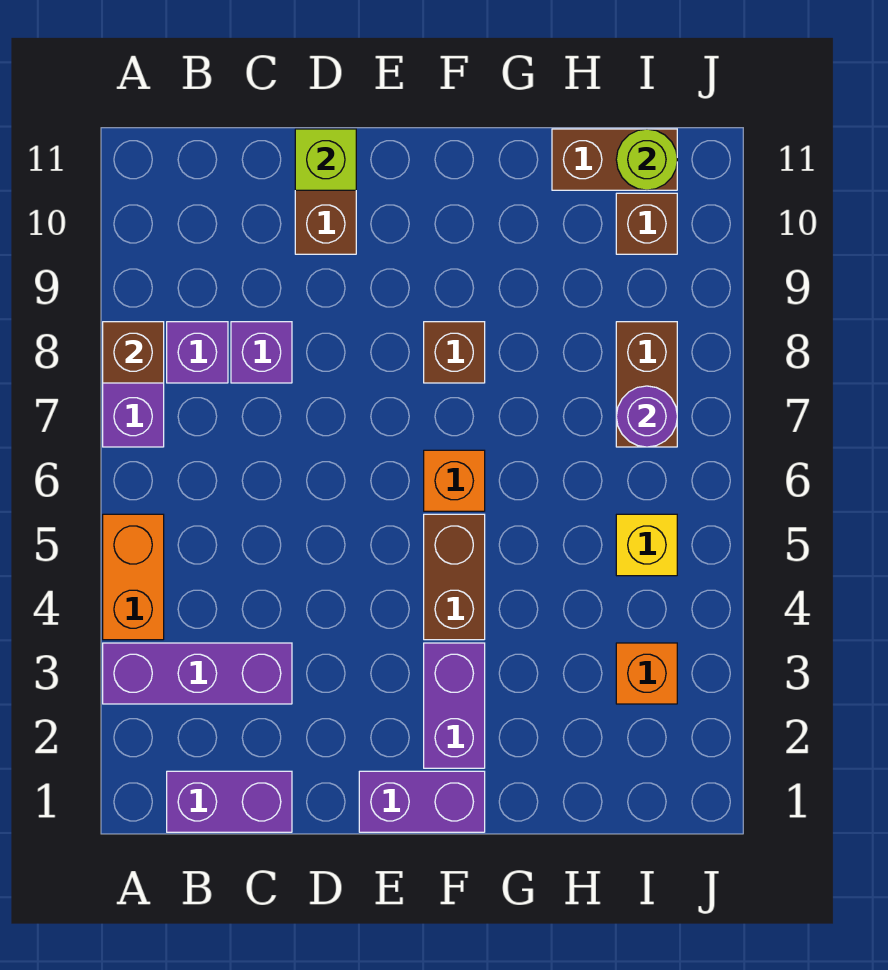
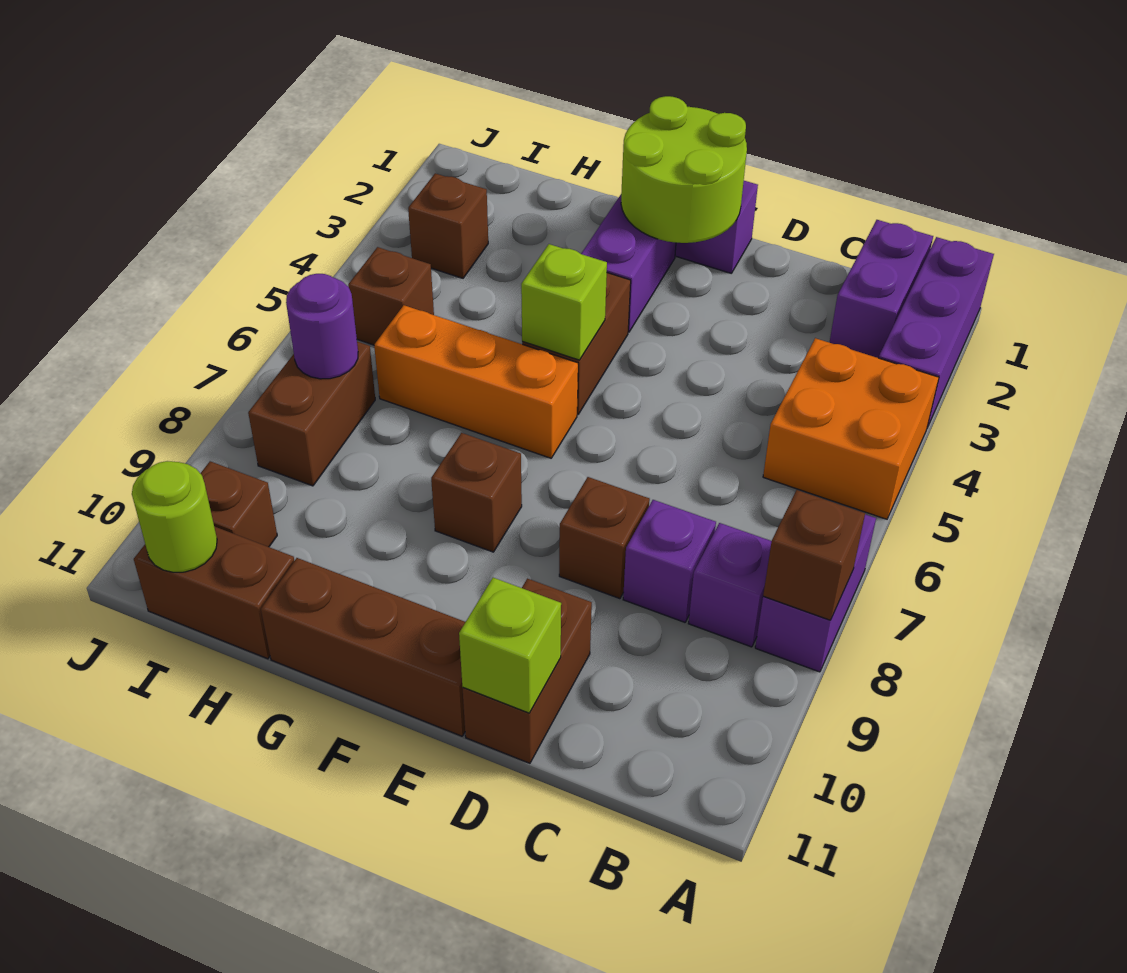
purple brick A3:C3 level 1 -> purple brick A1:A3 level 1
orange brick A4:A5 level 1 -> orange brick A4:B5 level 1
purple brick B1:C1 level 1 -> purple brick B1:B2 level 1
none -> brown brick D8 level 1
none -> lime round brick E1:F2 level 2
none -> brown brick E11:G11 level 1
none -> lime brick F5 level 2
orange brick F6 level 1 -> orange brick F6:H6 level 1
orange brick I3 level 1 -> brown brick I3 level 1
yellow brick I5 level 1 -> brown brick I5 level 1

